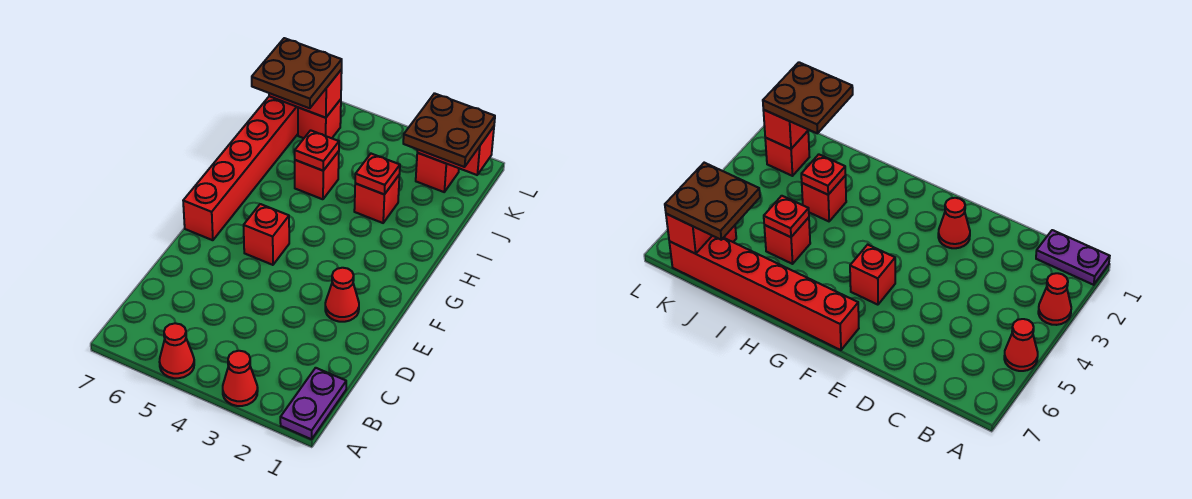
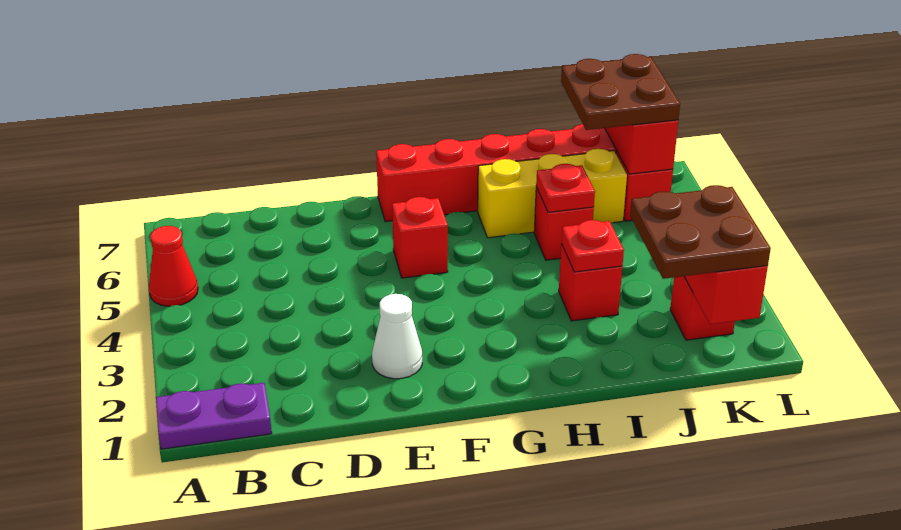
red cone A3 level 1 -> none
red cone E2 level 1 -> white cone E2 level 1
none -> yellow brick H6:J6 level 1

